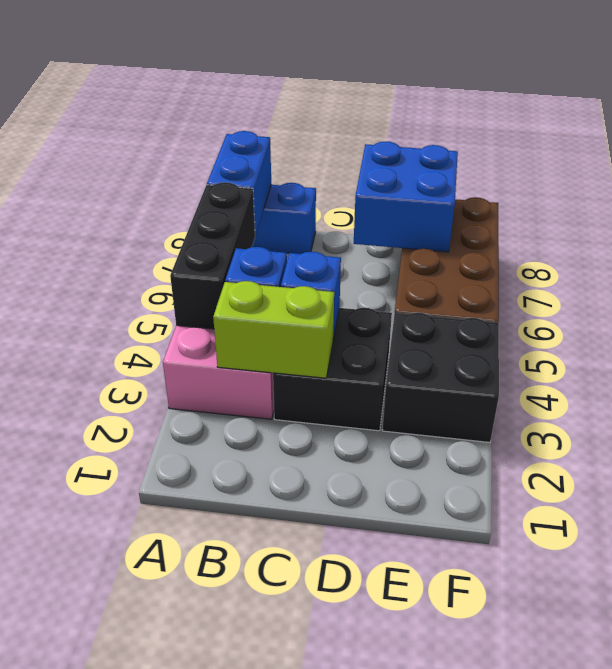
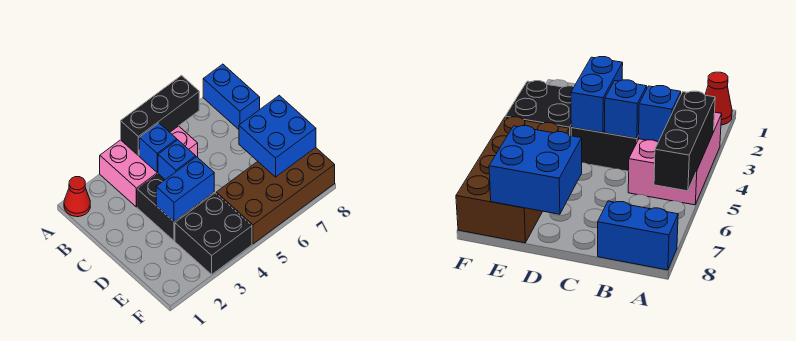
none -> red cone A1 level 1
blue brick A7:A8 level 2 -> blue brick D3:D4 level 2
lime brick B3:C3 level 2 -> none

